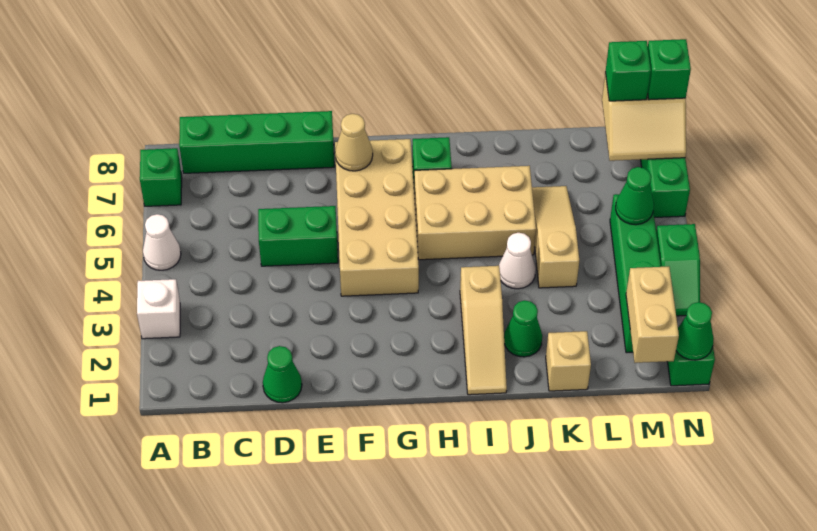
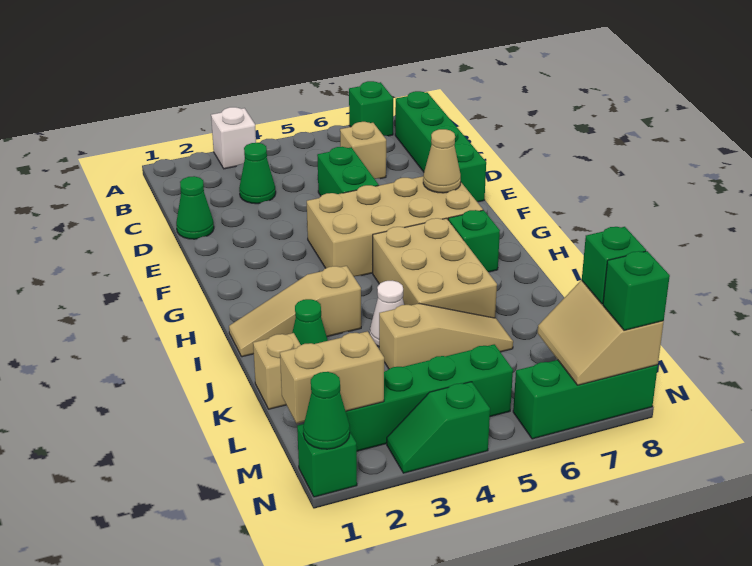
white cone A5 level 1 -> none
none -> tan brick C6 level 1
green cone M5 level 2 -> green cone C3 level 1

